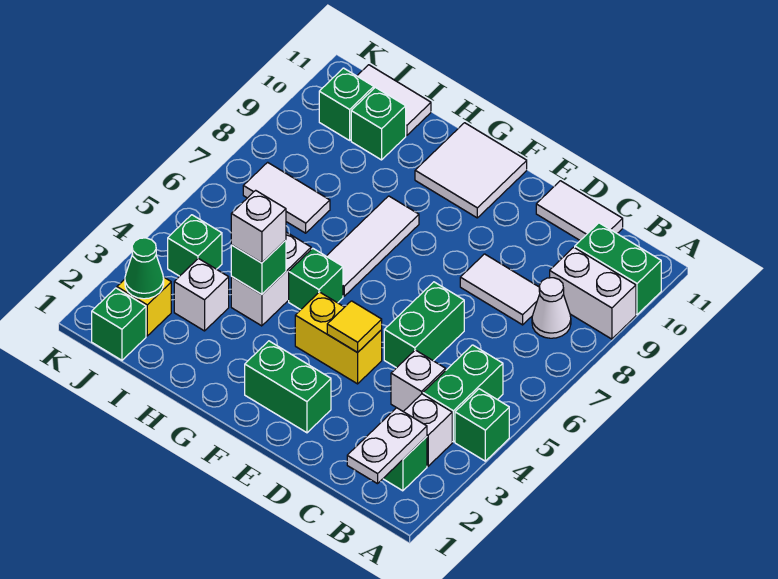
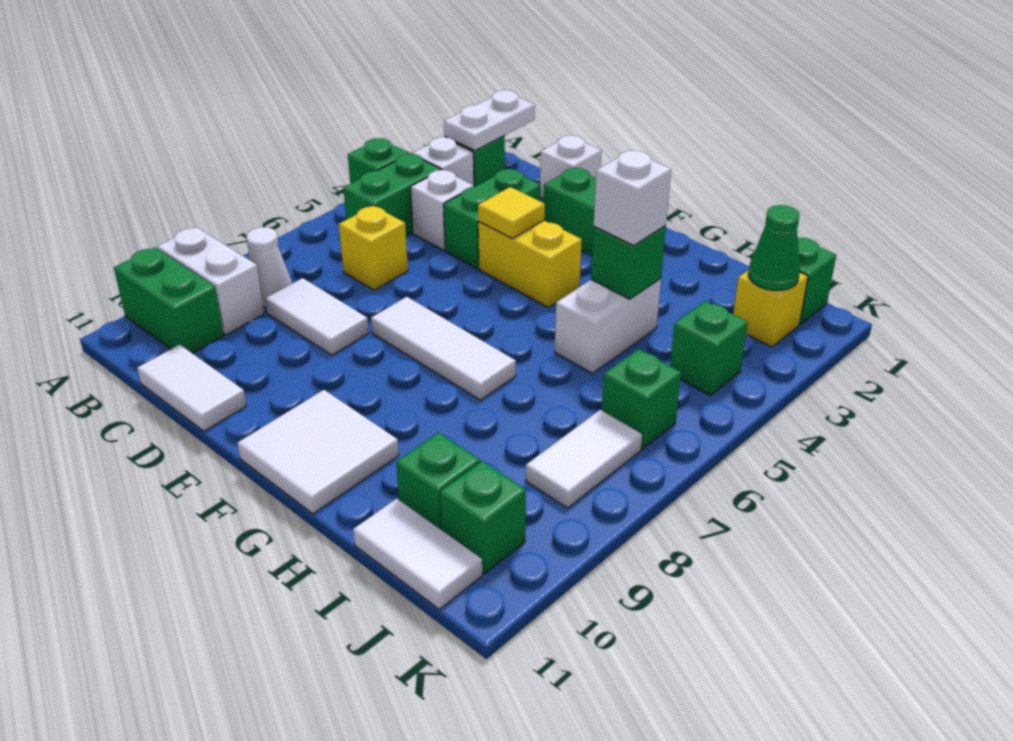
none -> yellow brick C6 level 1
green brick D5:D6 level 1 -> green brick D3:D4 level 1
green brick G5 level 1 -> green brick J6 level 1
white tile G6:G8 level 1 -> white tile E7:G7 level 1
white brick I3 level 1 -> white brick D1 level 1
white tile I7:J7 level 1 -> white tile J7:J8 level 1

